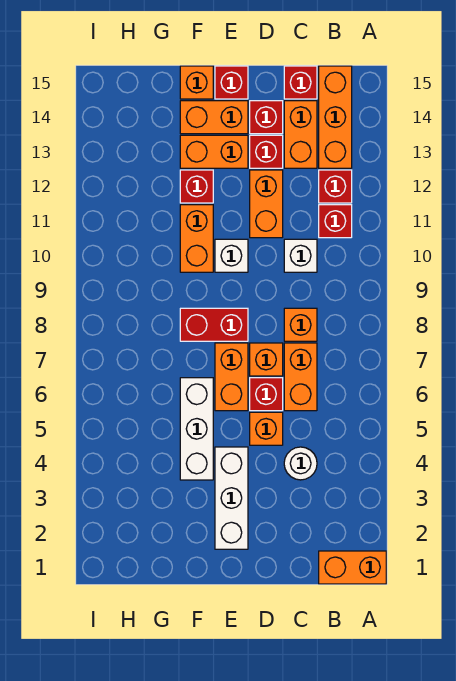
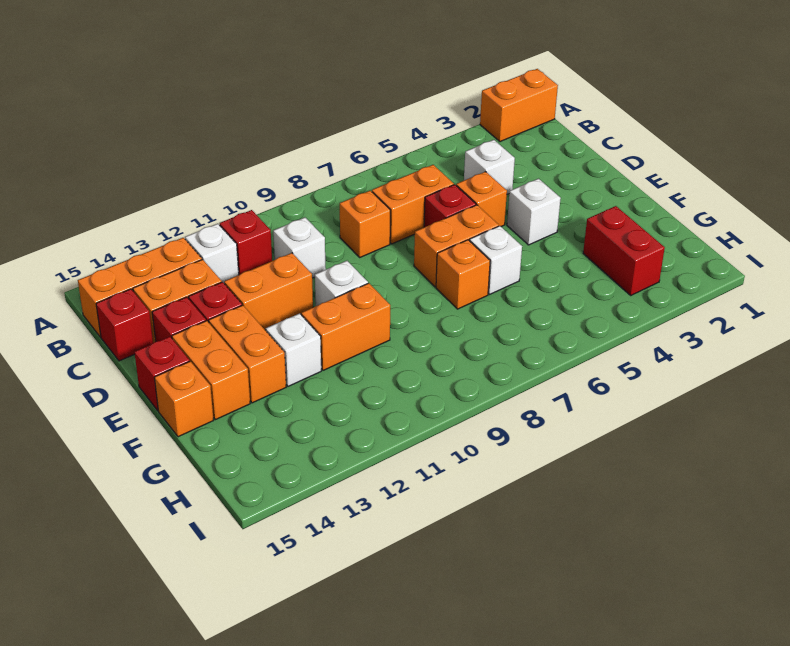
orange brick A1:B1 level 1 -> orange brick A1:A2 level 1
red brick B12 level 1 -> white brick B12 level 1
white round brick C4 level 1 -> white brick C4 level 1
orange brick D7 level 1 -> orange brick F7 level 1
white brick E2:E4 level 1 -> white brick E4 level 1
red brick E8:F8 level 1 -> red brick G3:H3 level 1
white brick F4:F6 level 1 -> white brick F6 level 1
red brick F12 level 1 -> white brick F12 level 1

